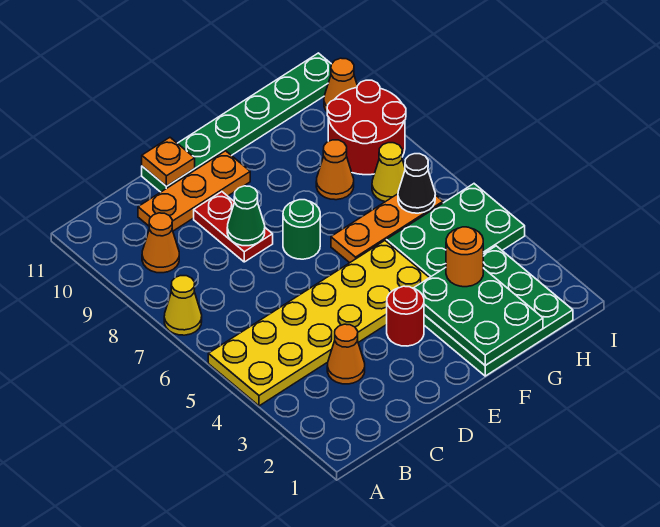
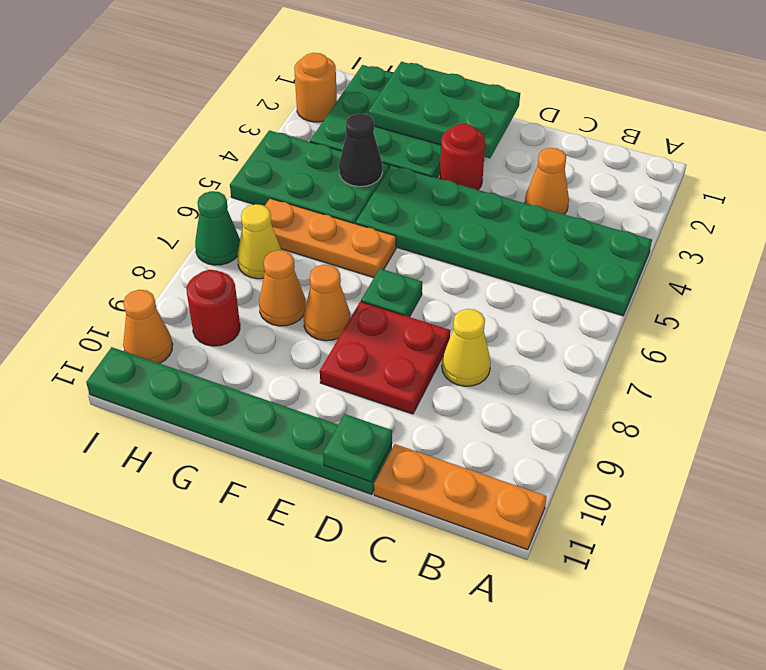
yellow plate A4:F5 level 1 -> green plate A4:F5 level 1
yellow cone A7 level 1 -> yellow cone C8 level 1
orange cone B9 level 1 -> orange cone F8 level 1
orange plate C10:E10 level 1 -> orange plate A11:C11 level 1
red plate D8:D9 level 1 -> red plate D8:E9 level 1
green cone D8 level 2 -> green cone I7 level 1
orange plate D11 level 2 -> green plate D11 level 2
green round brick E7 level 1 -> green plate E7 level 1
green plate F1:G3 level 2 -> green plate E1:G2 level 2
orange round brick G3 level 3 -> orange round brick I2 level 1
black cone H6 level 2 -> black cone G4 level 2
red round brick H8:I9 level 1 -> red round brick H9 level 1

